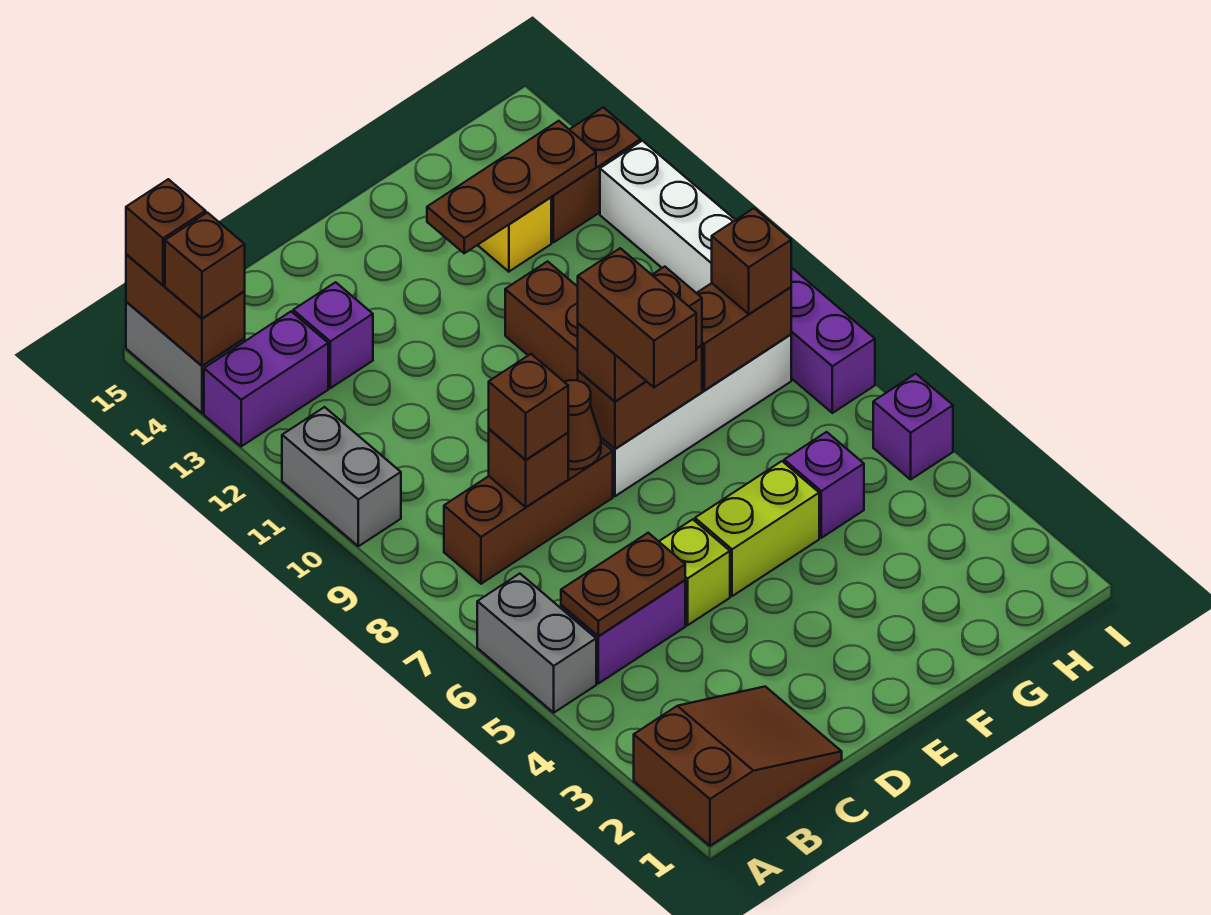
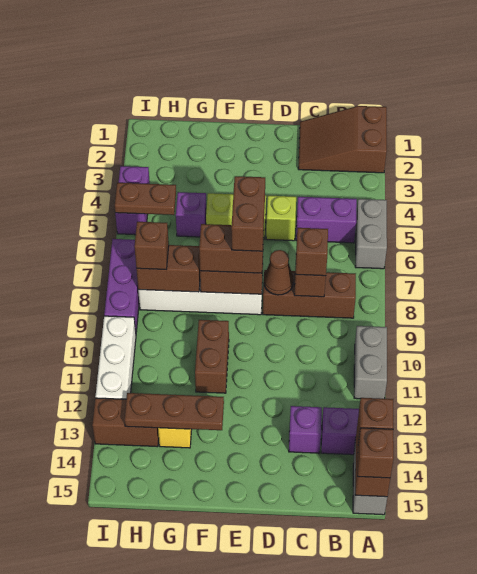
brown plate B5:C5 level 2 -> brown plate H5:I5 level 2
purple brick I5 level 1 -> purple brick I4:I5 level 1

